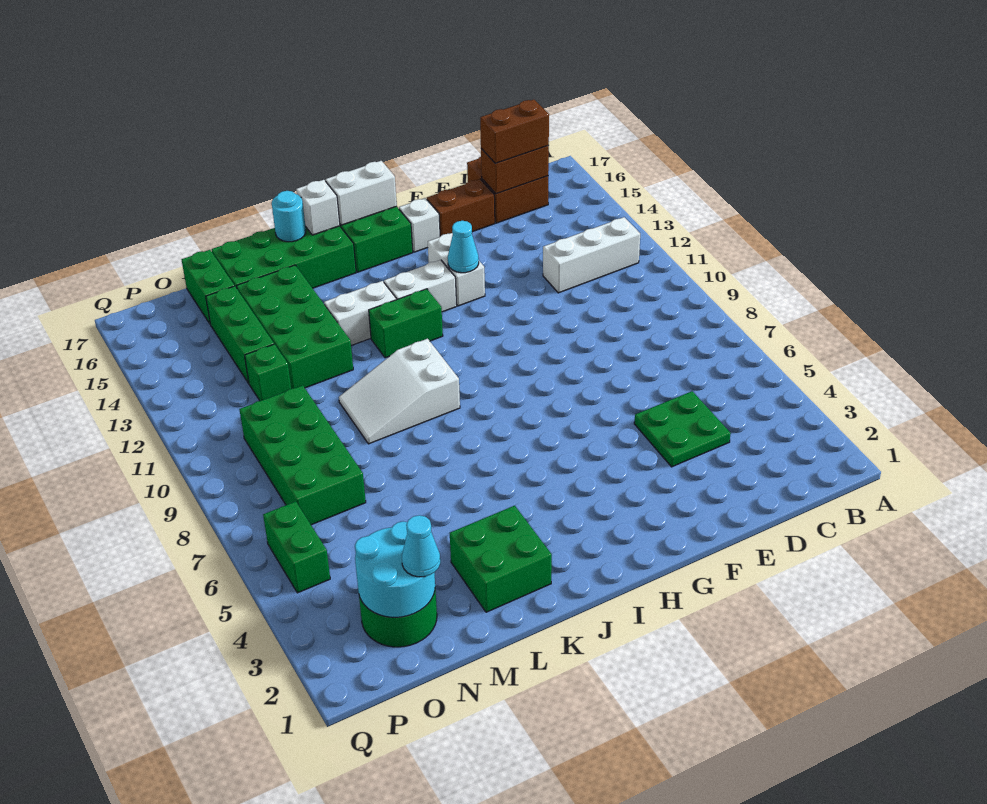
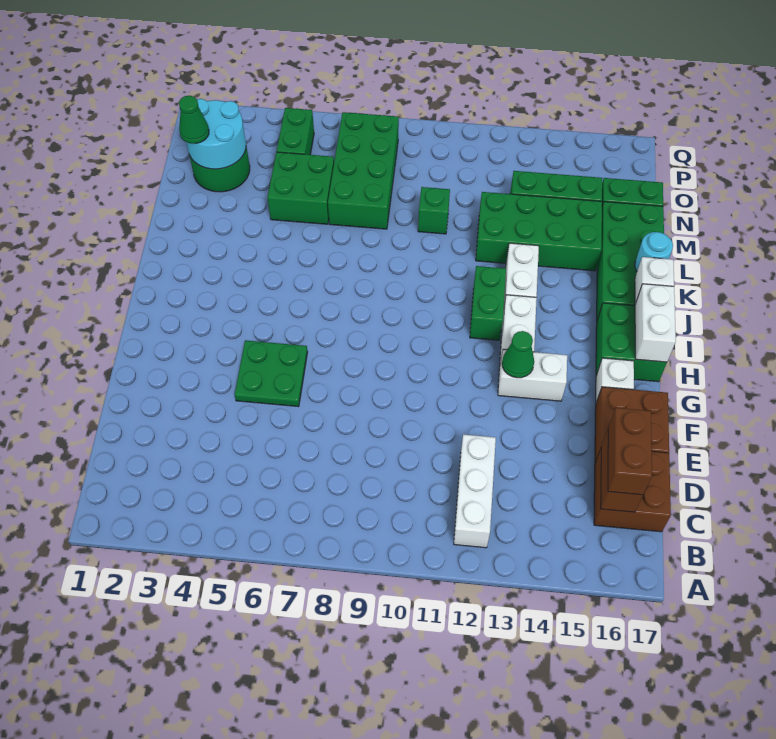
green plate D4:E5 level 1 -> green plate F5:G6 level 1
brown brick E16:F16 level 1 -> brown brick E16:F17 level 1
cyan cone G13 level 2 -> green cone G13 level 2
white slope J9:L10 level 1 top J -> none
green brick K2:L3 level 1 -> green brick M5:N6 level 1
cyan cone N2 level 3 -> green cone N2 level 3
green brick N7:O10 level 1 -> green brick M7:P8 level 1
green brick N12 level 1 -> green brick M10 level 1
green brick P5:P6 level 1 -> green brick O5:P5 level 1

